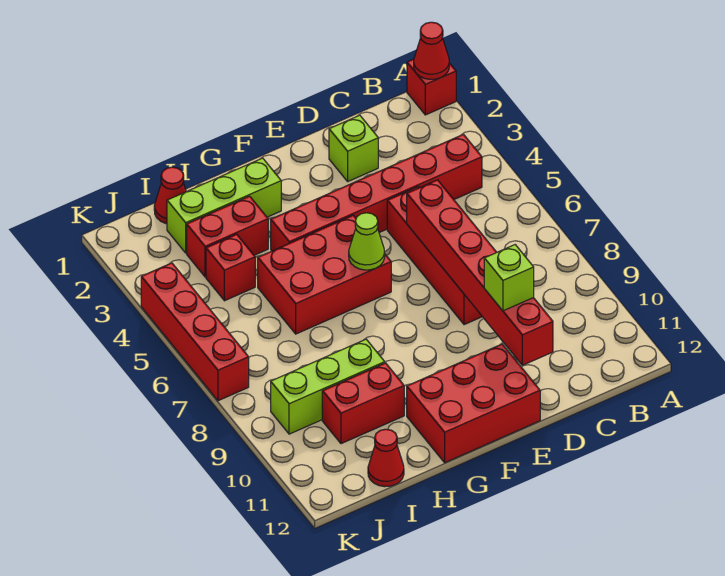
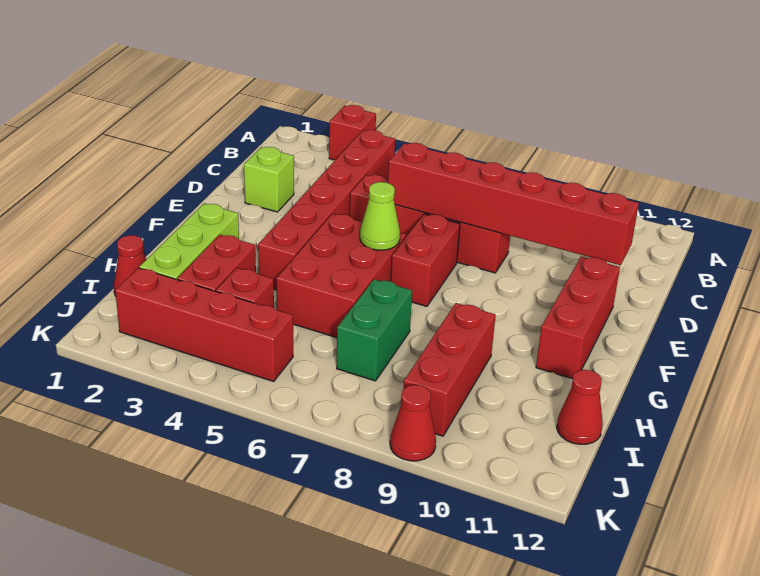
red brick A1 level 1 -> red brick A3 level 1
red cone A1 level 2 -> red cone K9 level 1
lime brick D10 level 3 -> none
red brick E11:G12 level 1 -> red brick E11:G11 level 1
none -> green brick H7:I7 level 1
lime brick H9:J9 level 1 -> red brick H9:J9 level 1
red brick H10:I10 level 1 -> red brick E7:F7 level 1
red brick K4:K7 level 1 -> red brick J2:J5 level 1

